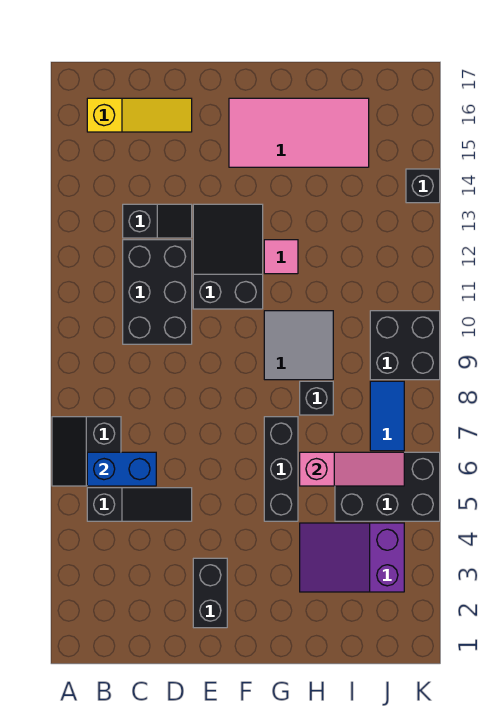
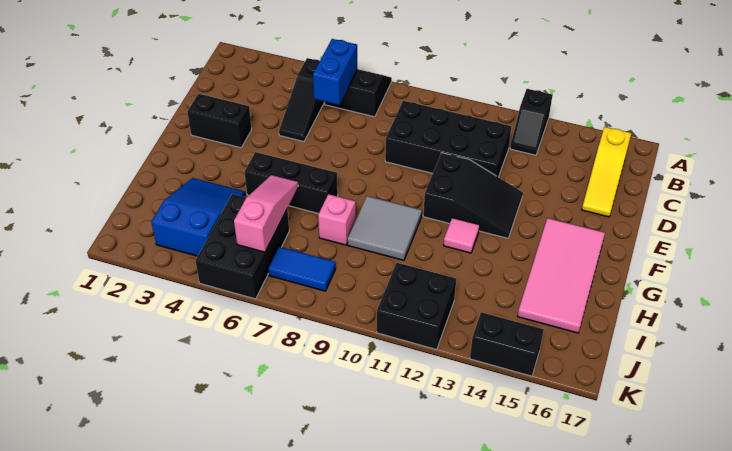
black brick C10:D12 level 1 -> black brick C9:D12 level 1
black slope C13:D13 level 1 top C -> black slope A13:B13 level 1 top A
purple slope H3:J4 level 1 top J -> blue slope H3:J4 level 1 top J
pink slope H6:J6 level 2 top H -> pink slope H6:J6 level 2 top J
black brick H8 level 1 -> pink brick H8 level 1
black brick J9:K10 level 1 -> black brick J11:K12 level 1
black brick K14 level 1 -> black brick K14:K15 level 1

